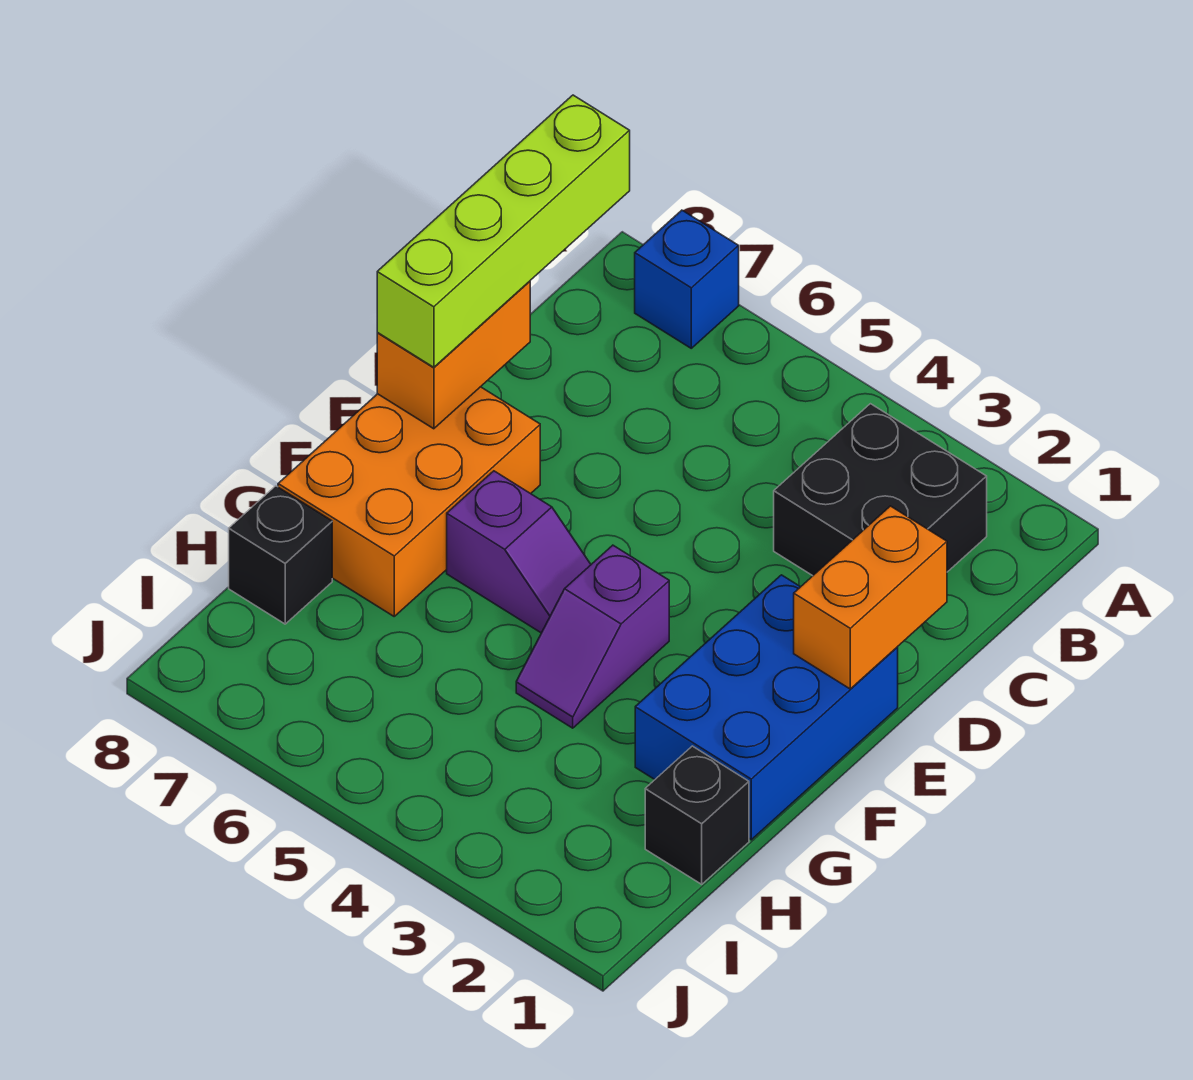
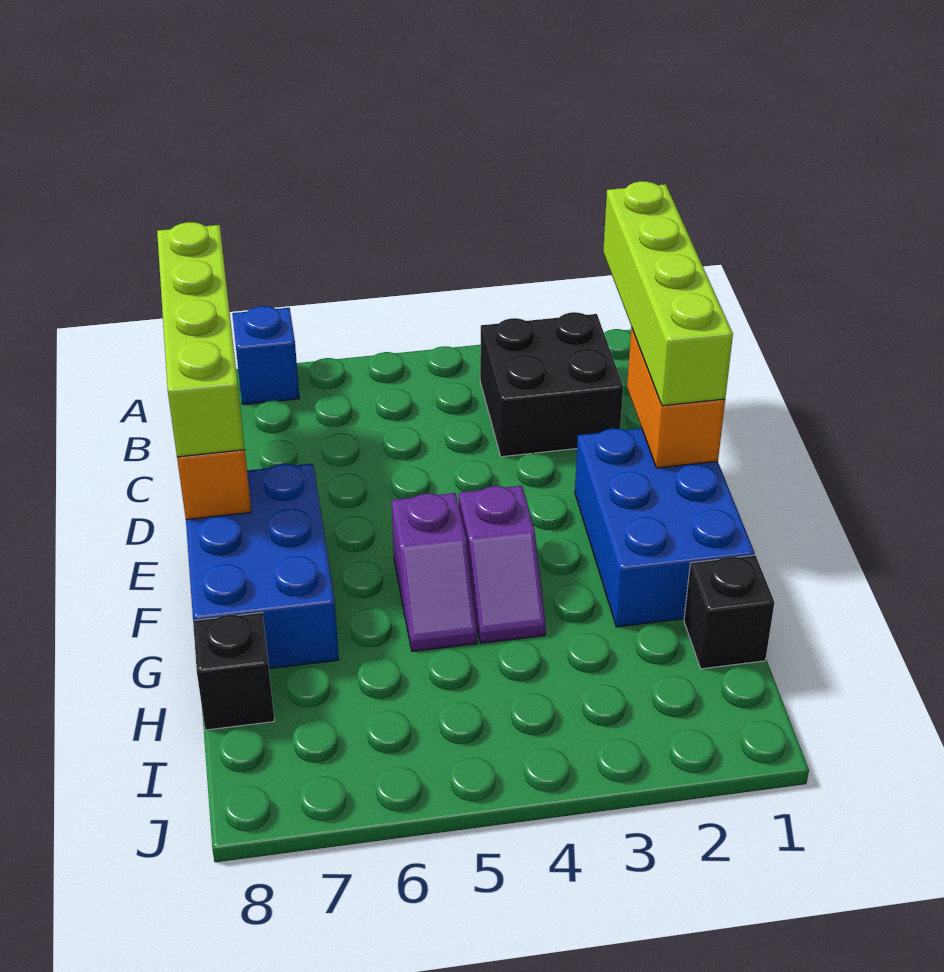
none -> lime brick B1:E1 level 3
orange brick E7:G8 level 1 -> blue brick E7:G8 level 1
purple slope F5:F6 level 1 top 6 -> purple slope F5:G5 level 1 top F

